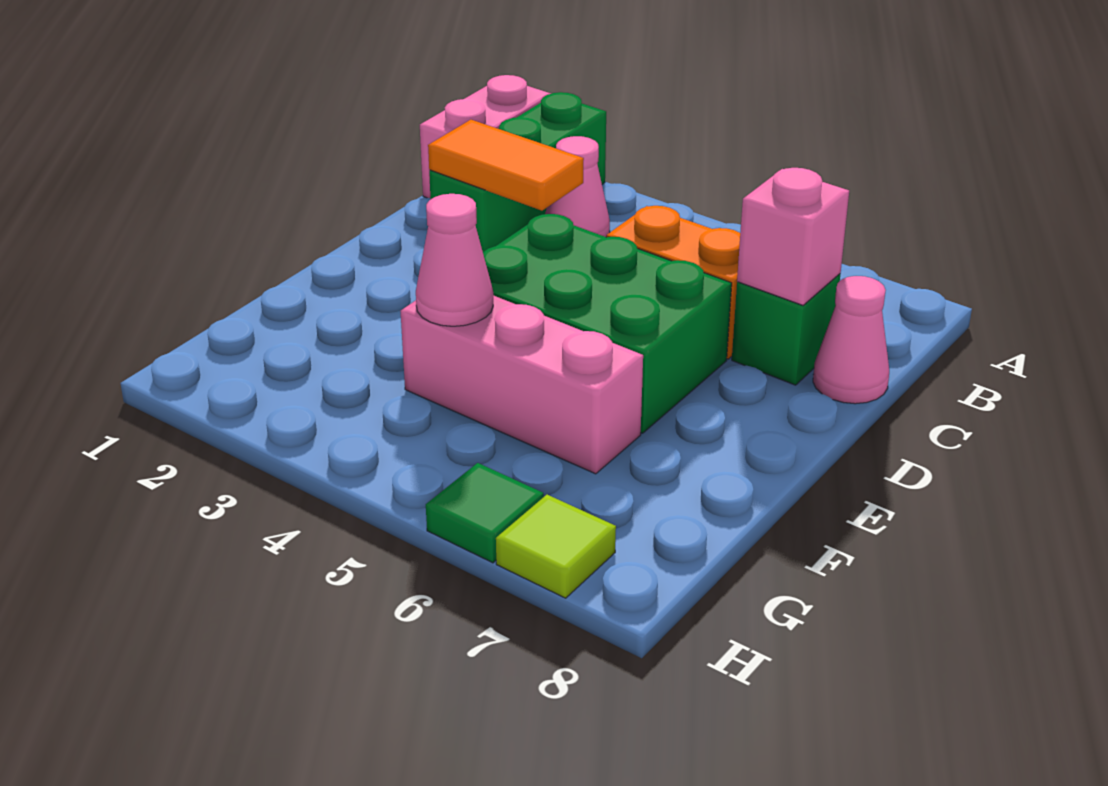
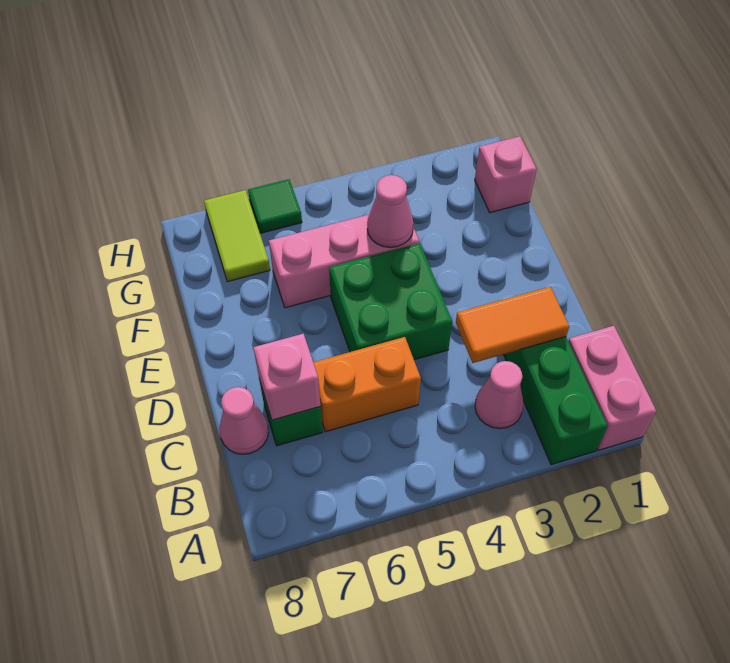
green brick D4:E6 level 1 -> green brick D4:E5 level 1
none -> pink brick G1 level 1
lime tile H7 level 1 -> lime tile G7:H7 level 1

